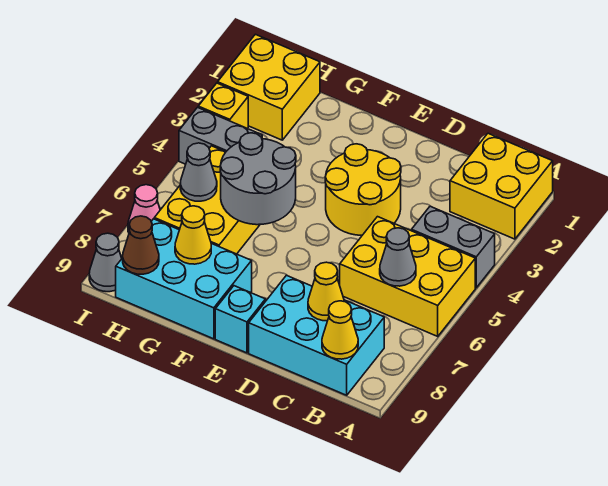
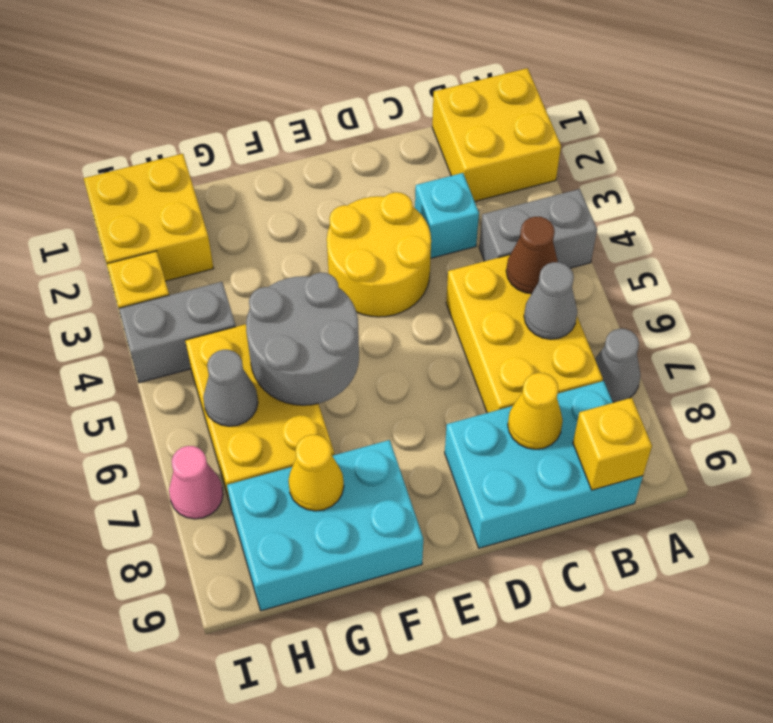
yellow brick A5:C6 level 1 -> yellow brick B5:C7 level 1
yellow cone B9 level 2 -> yellow brick B9 level 2
cyan brick E9 level 1 -> cyan brick C3 level 1
brown cone H9 level 2 -> brown cone B5 level 2
grey cone I9 level 1 -> grey cone A7 level 1

